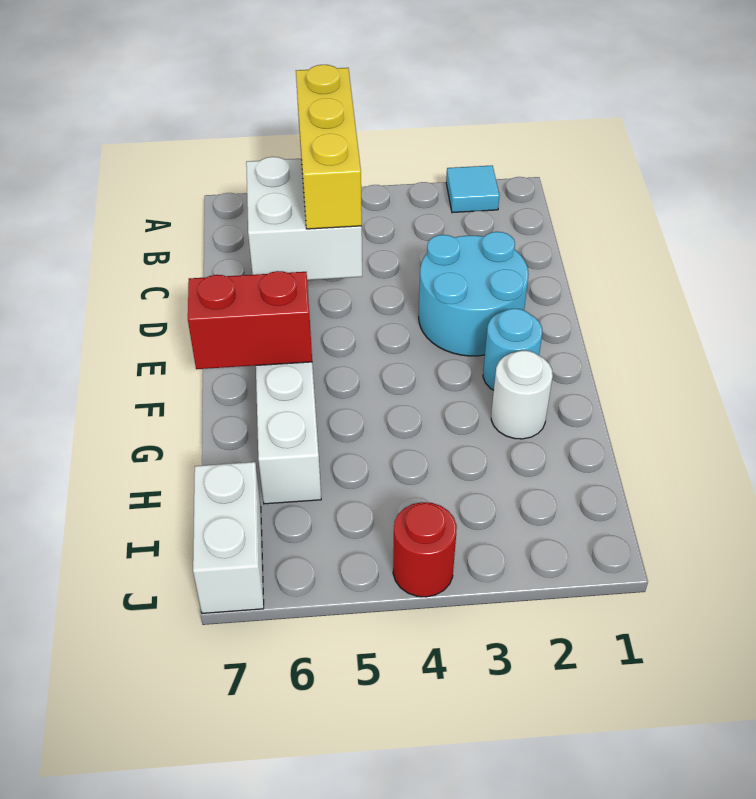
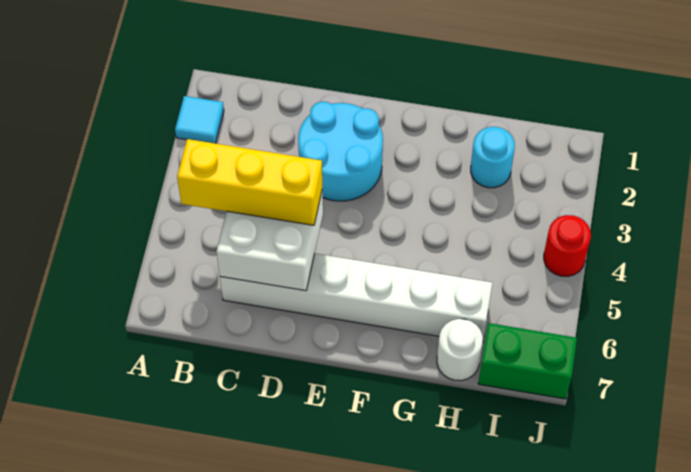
cyan round brick F2 level 1 -> cyan round brick H2 level 1
red brick F6:F7 level 2 -> none
white round brick G2 level 1 -> white round brick H7 level 1
white brick I7:J7 level 1 -> green brick I7:J7 level 1

